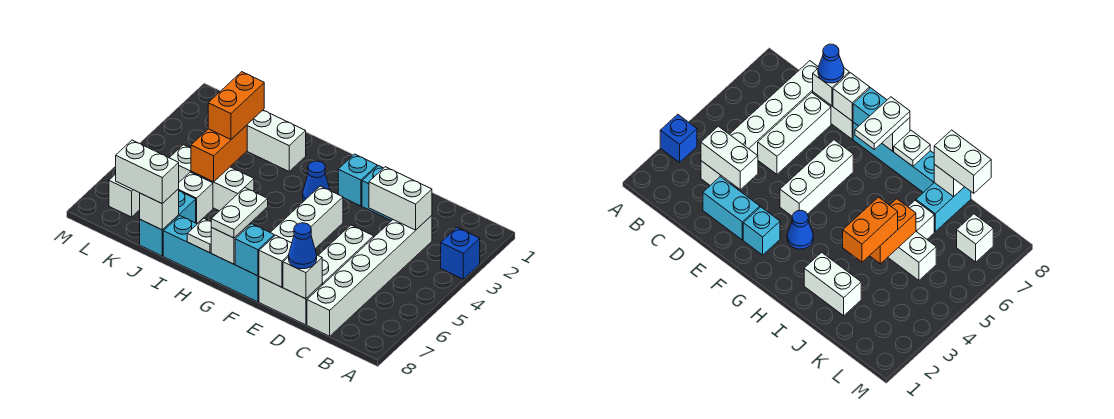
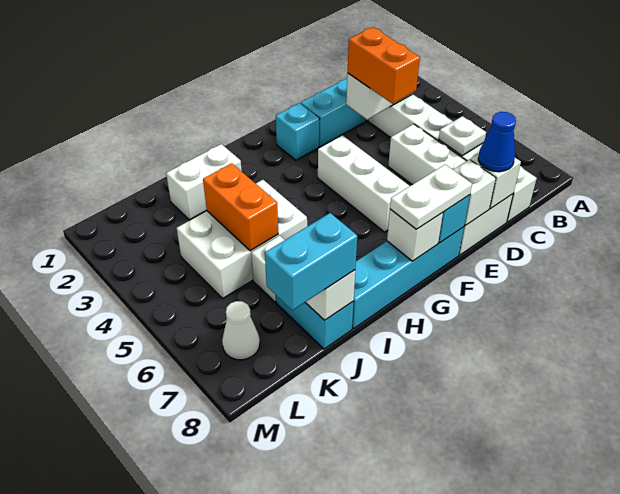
blue brick A3 level 1 -> none
blue cone G3 level 1 -> none
white plate G7:G8 level 3 -> white plate F8:G8 level 3
white plate H8 level 2 -> white plate C6 level 2
white brick I5:K5 level 1 -> white brick I4:K5 level 1
orange brick J3:J4 level 3 -> orange brick D3:D4 level 3
white brick J8:K8 level 3 -> cyan brick J8:K8 level 3
white brick L7 level 1 -> white cone L7 level 1

